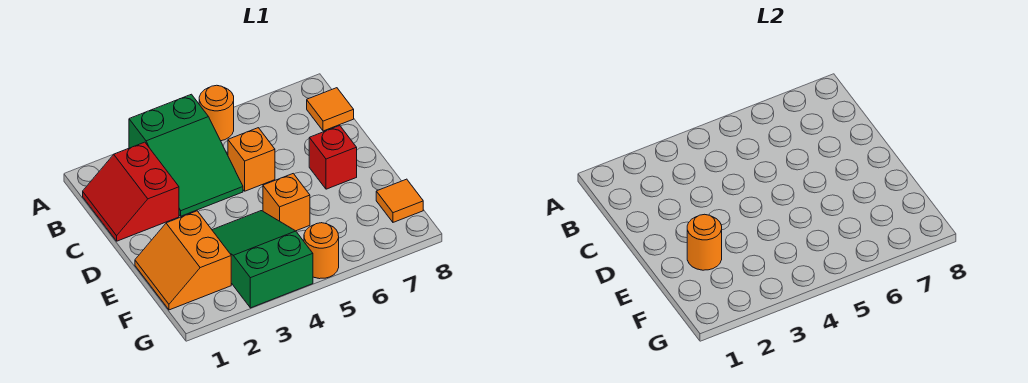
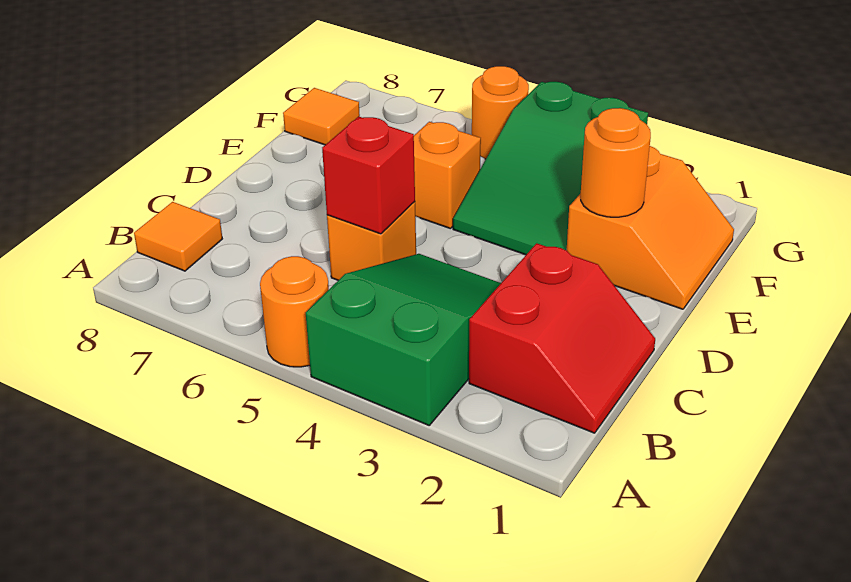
red brick D7 level 1 -> red brick C5 level 2

